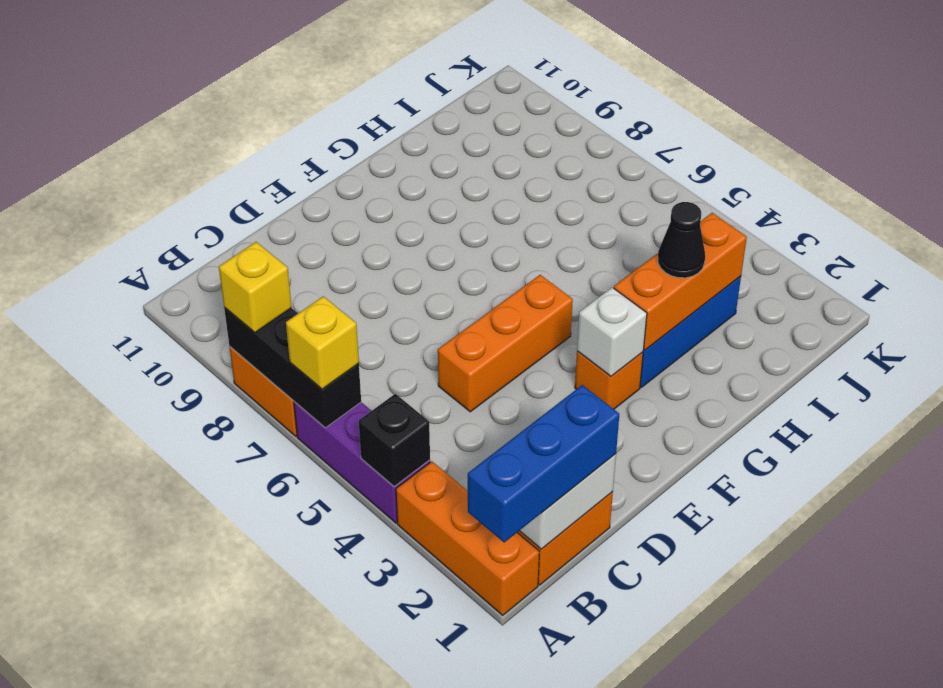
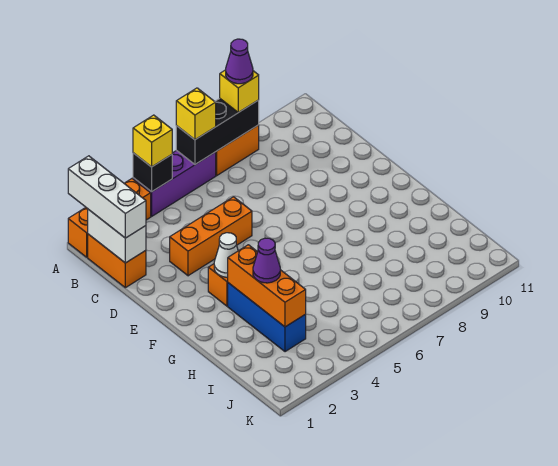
blue brick A1:C1 level 3 -> white brick A1:C1 level 3
none -> yellow brick A4 level 3
none -> purple cone A8 level 4
orange brick D5:F5 level 1 -> orange brick D3:D5 level 1
white brick F3 level 2 -> white cone F3 level 2
black cone H3 level 3 -> purple cone H3 level 3

